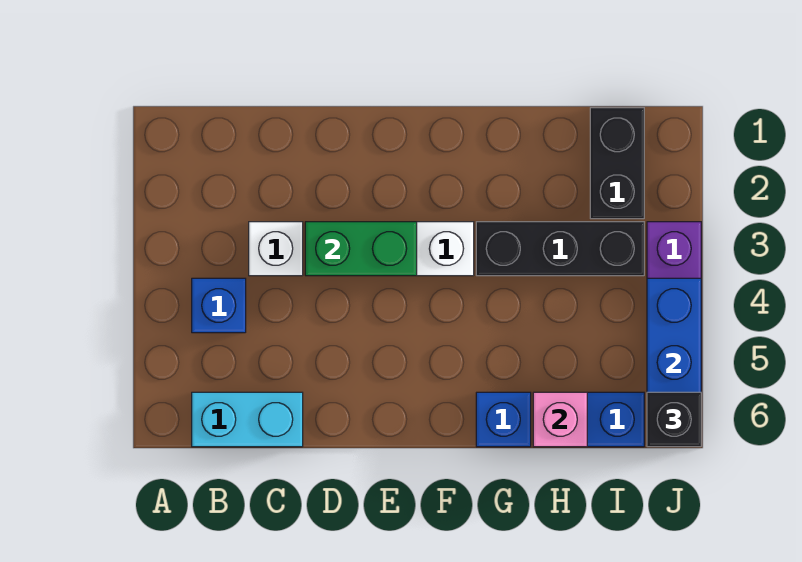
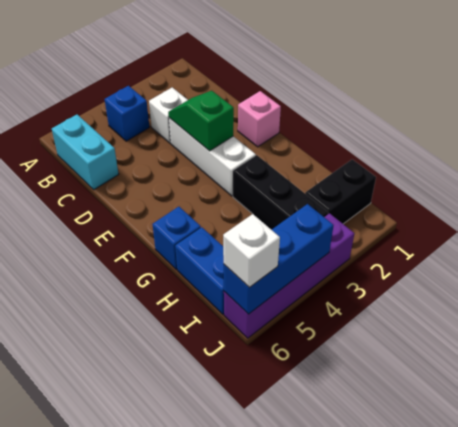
green brick D3:E3 level 2 -> green slope D3:E3 level 2 top E
pink brick H6 level 2 -> pink brick E1 level 1
black brick J6 level 3 -> white brick J6 level 3

